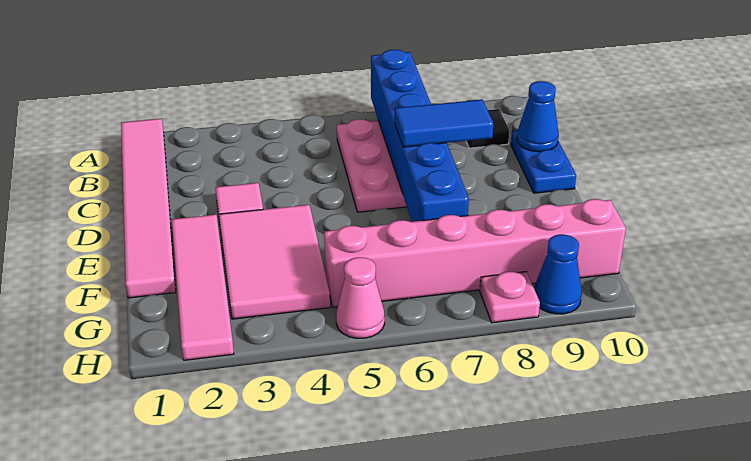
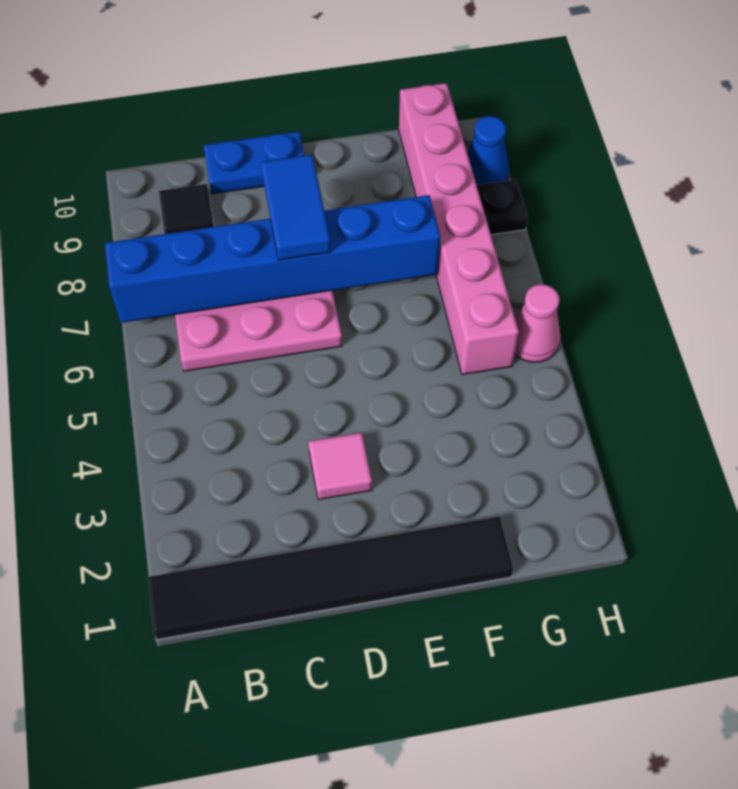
pink tile A1:F1 level 1 -> black tile A1:F1 level 1
blue cone C10 level 2 -> none
pink tile E2:H2 level 1 -> none
pink tile E3:G4 level 1 -> none
pink plate H8 level 1 -> black plate H8 level 1

